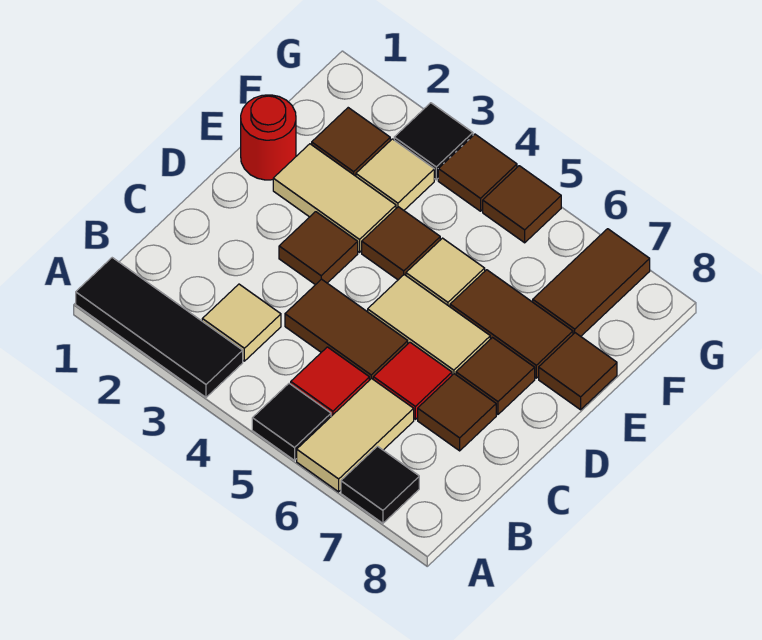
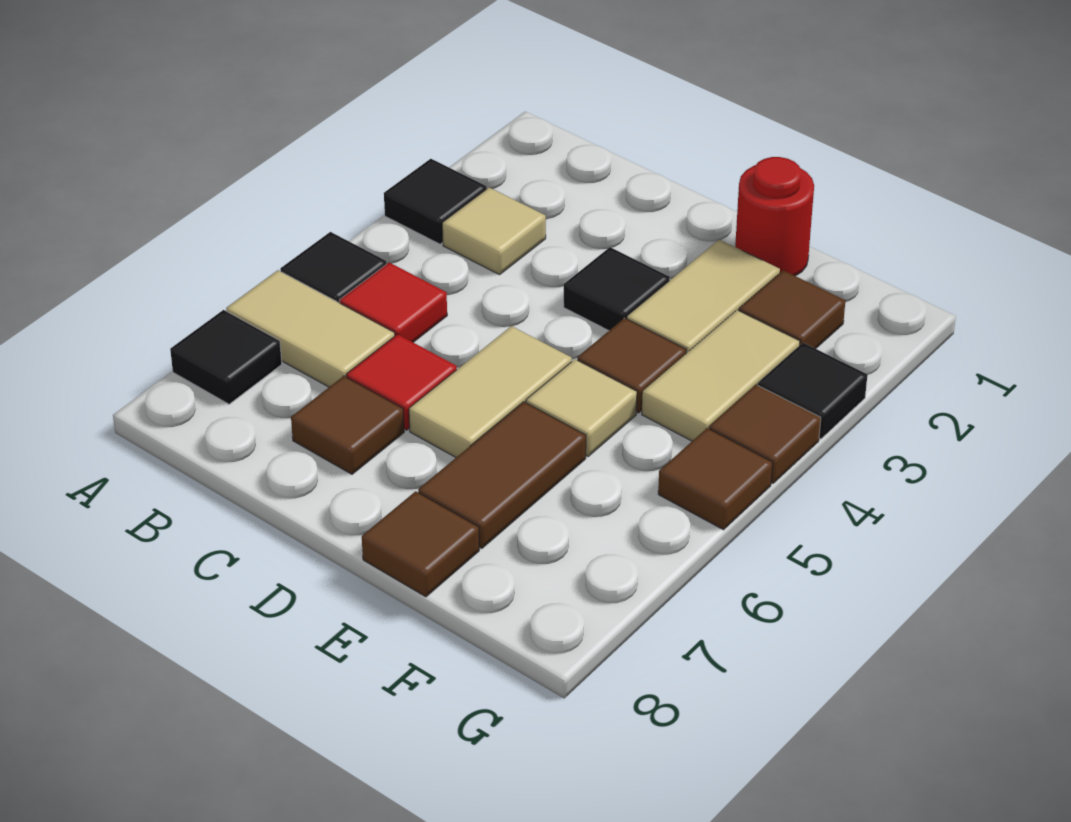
black tile A1:A3 level 1 -> black tile A3 level 1
brown tile C4:C5 level 1 -> none
brown tile D3 level 1 -> black tile D3 level 1
brown tile D7 level 1 -> none
tan tile F3 level 1 -> tan tile F3:F4 level 1
brown tile F7:G7 level 1 -> none

